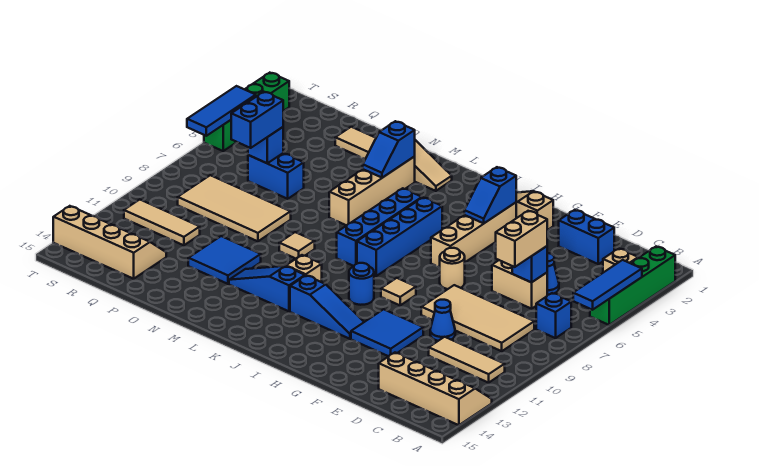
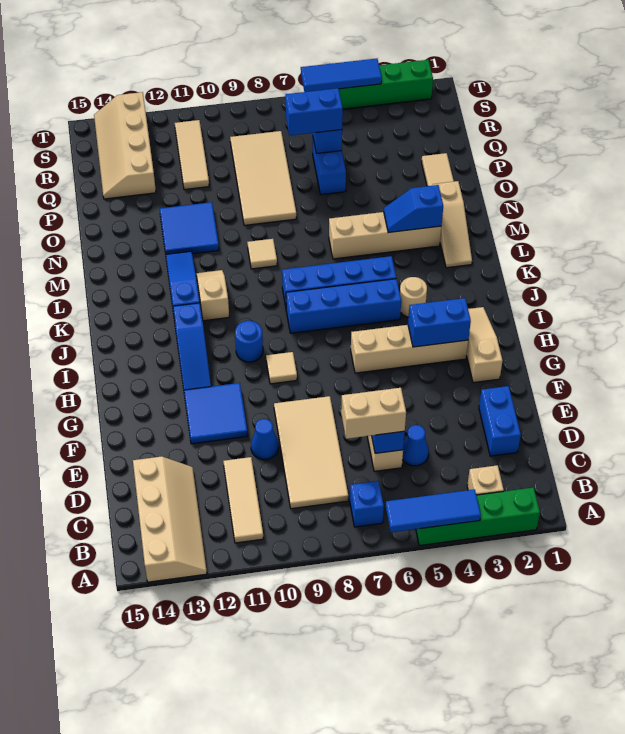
tan round brick G7 level 1 -> tan round brick J4 level 1
blue slope H3:H4 level 2 top 3 -> blue brick H3:H4 level 2
tan slope Q13:T14 level 1 top 14 -> tan slope Q13:T14 level 1 top 13

